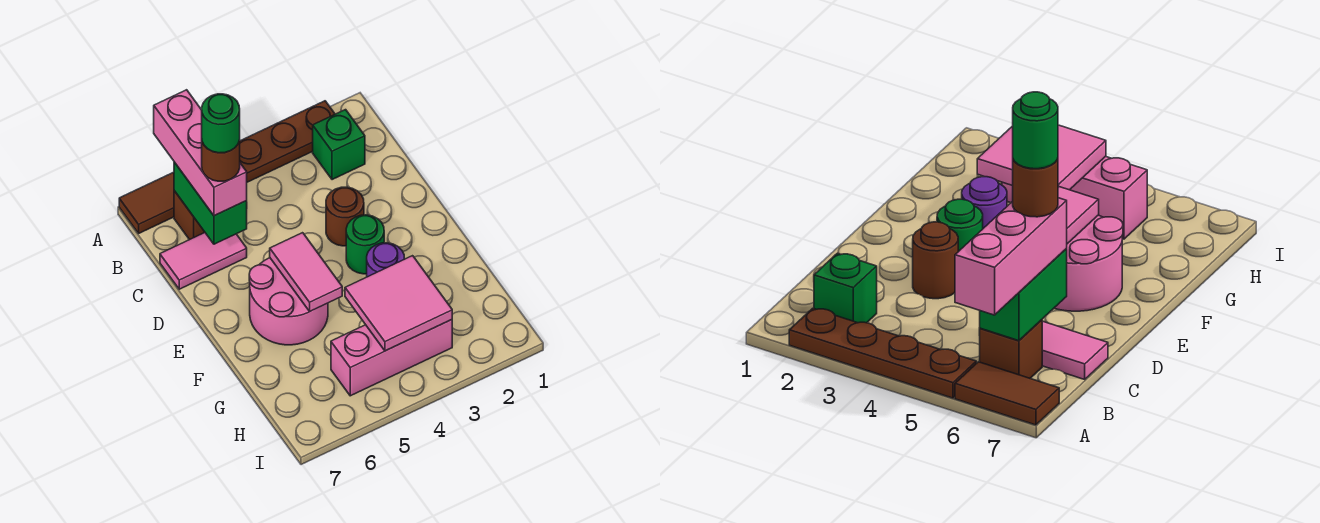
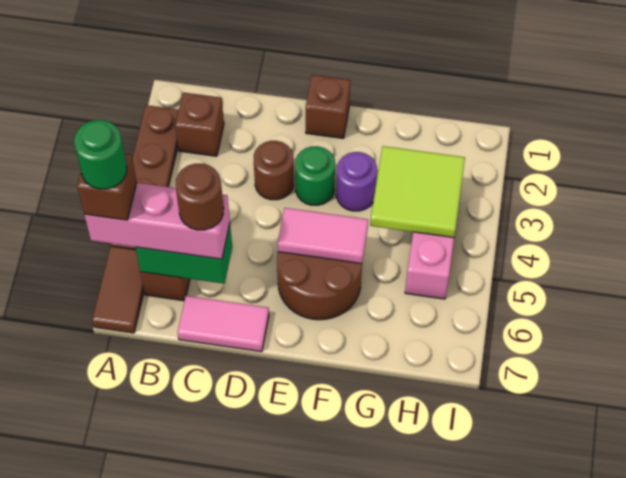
none -> brown brick A6 level 4
green brick B2 level 1 -> brown brick B2 level 1
pink tile C6:C7 level 1 -> pink tile C7:D7 level 1
green round brick C6 level 5 -> green round brick A6 level 5
none -> brown brick E1 level 1
pink round brick E5:F6 level 1 -> brown round brick E5:F6 level 1
pink tile G3:H4 level 2 -> lime tile G3:H4 level 2

